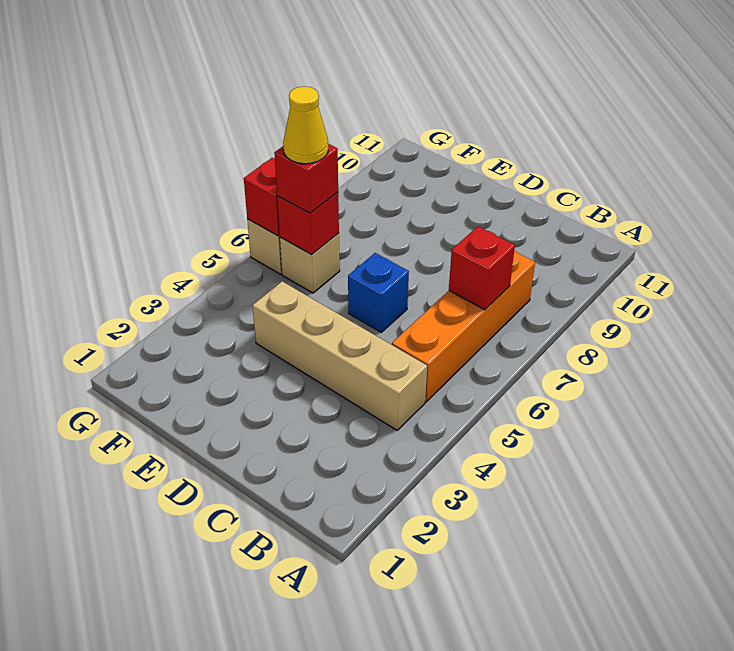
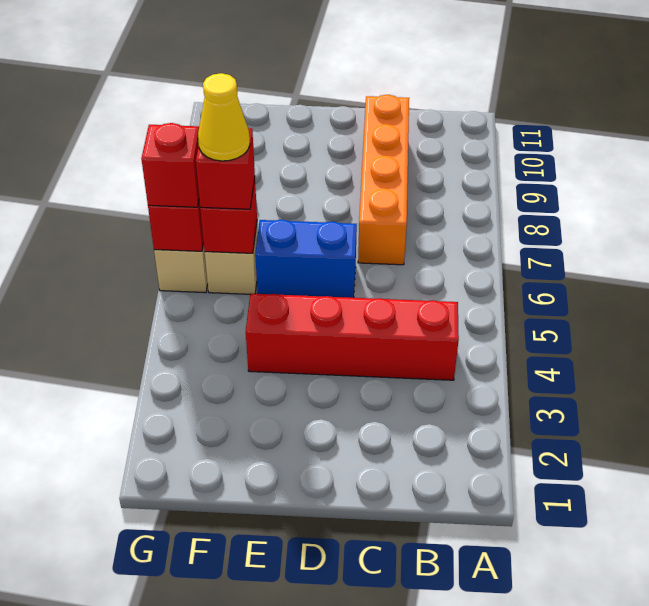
tan brick B4:E4 level 1 -> red brick B4:E4 level 1
orange brick B5:B8 level 1 -> orange brick C7:C10 level 1
red brick B7 level 2 -> red brick G6 level 3
blue brick D6 level 1 -> blue brick D6:E6 level 1

